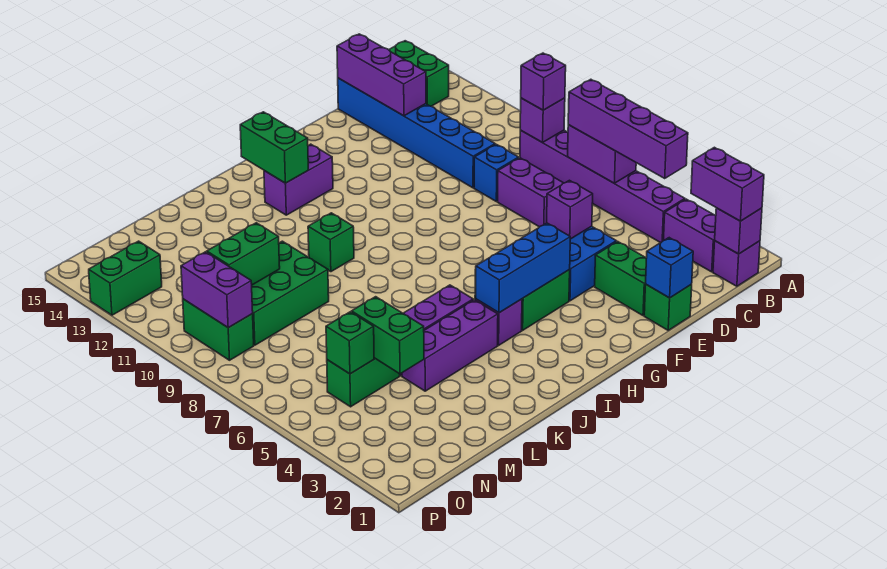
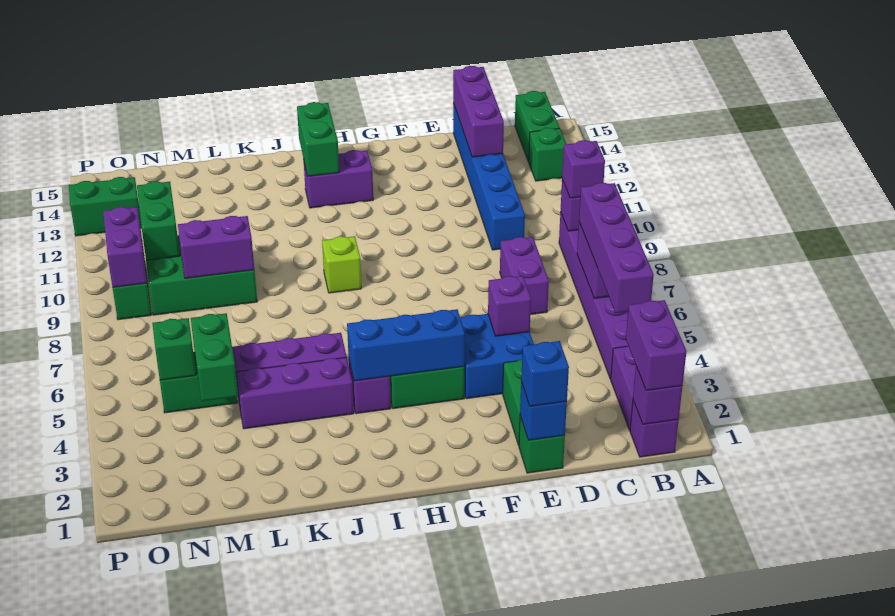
blue brick D9 level 1 -> blue brick E1 level 3
none -> lime brick I9 level 1
green brick J10 level 1 -> green brick B13 level 1
none -> purple brick L9:M9 level 2
green brick M10:N10 level 2 -> green brick N10:N11 level 2

